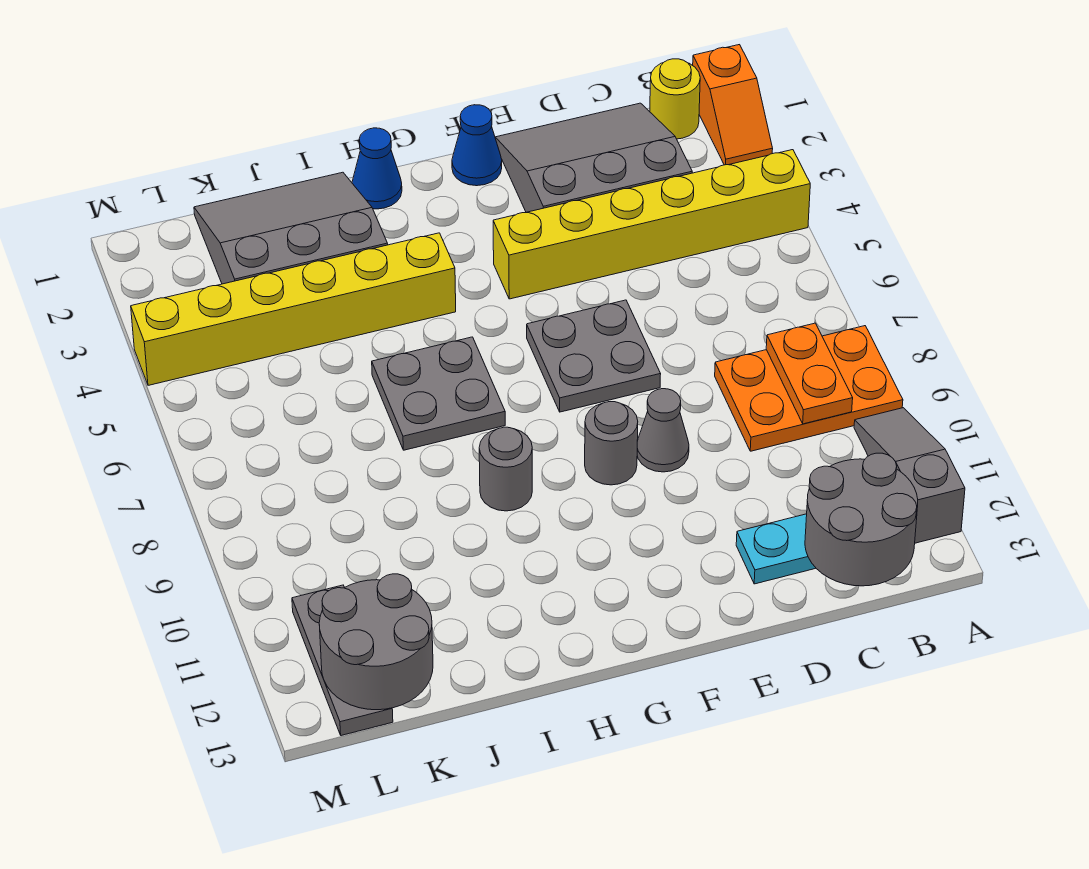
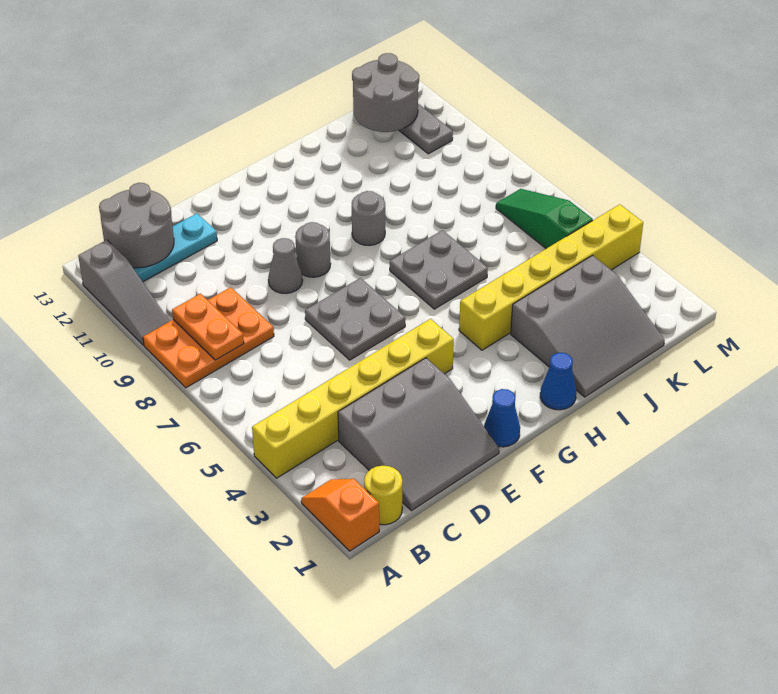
none -> green slope L5:L7 level 1 top 5

